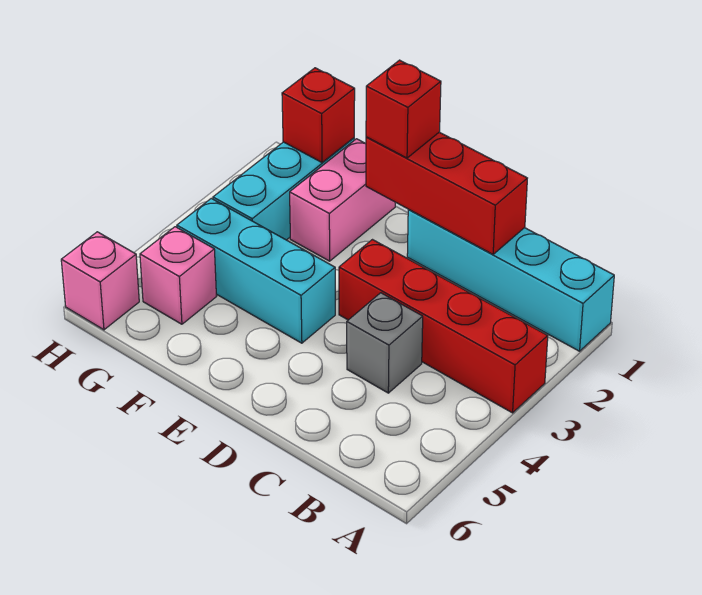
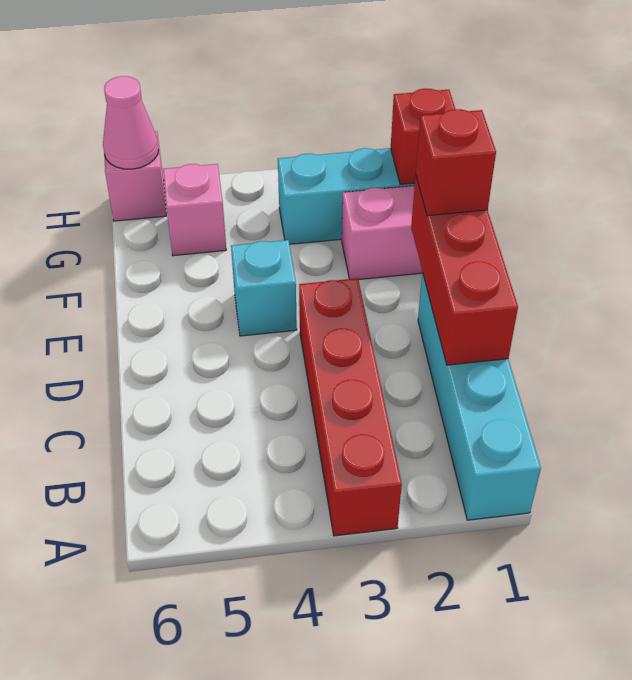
grey brick C4 level 1 -> none
cyan brick E4:G4 level 1 -> cyan brick E4 level 1
none -> pink cone H6 level 2

